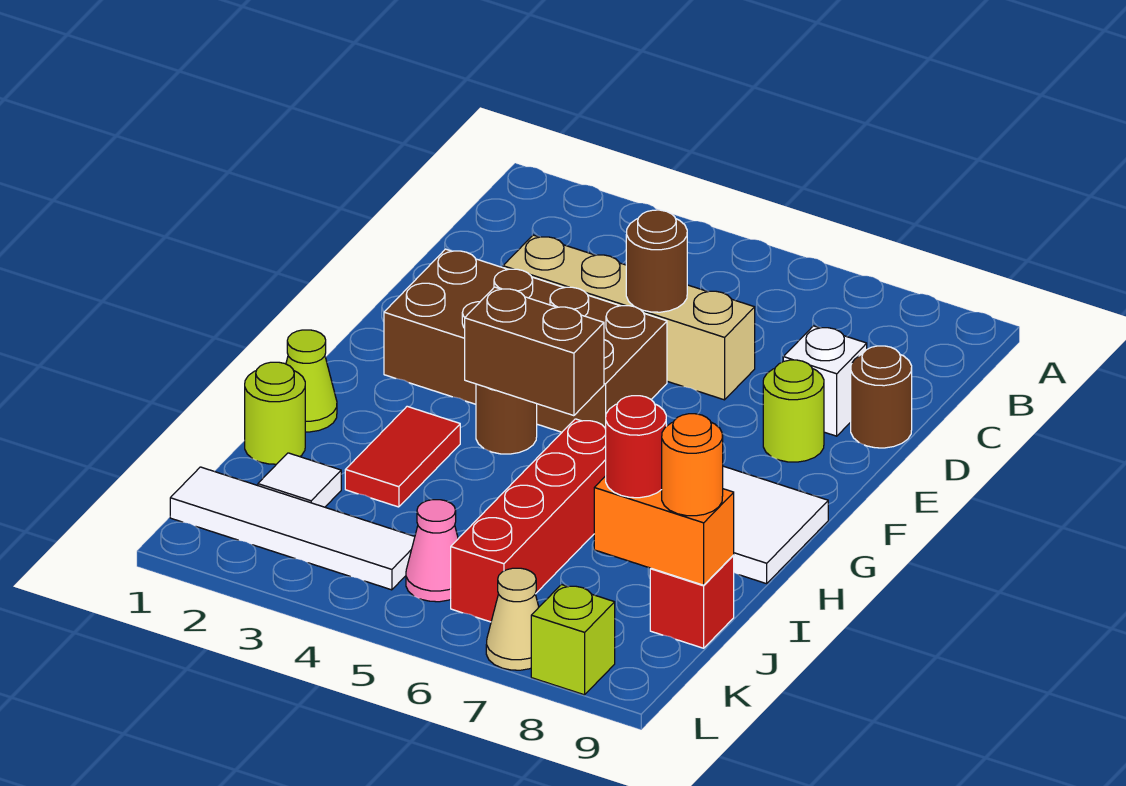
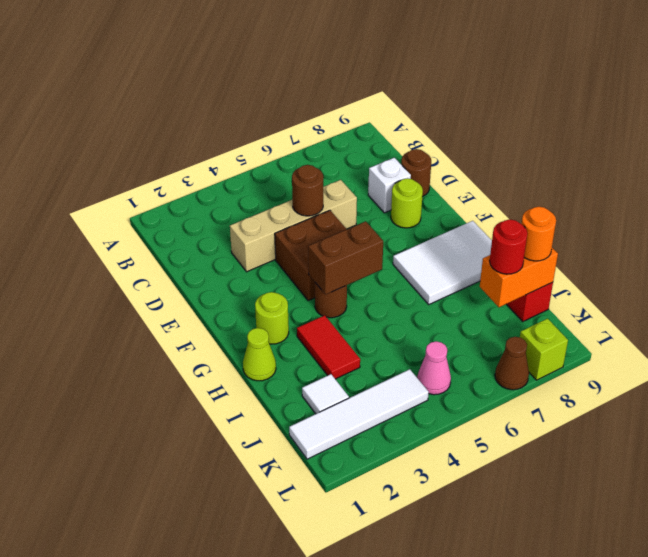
brown brick E2:F5 level 1 -> brown brick E4:F5 level 1
red brick H6:K6 level 1 -> none
lime round brick I1 level 1 -> lime round brick G2 level 1
tan cone L7 level 1 -> brown cone L7 level 1

